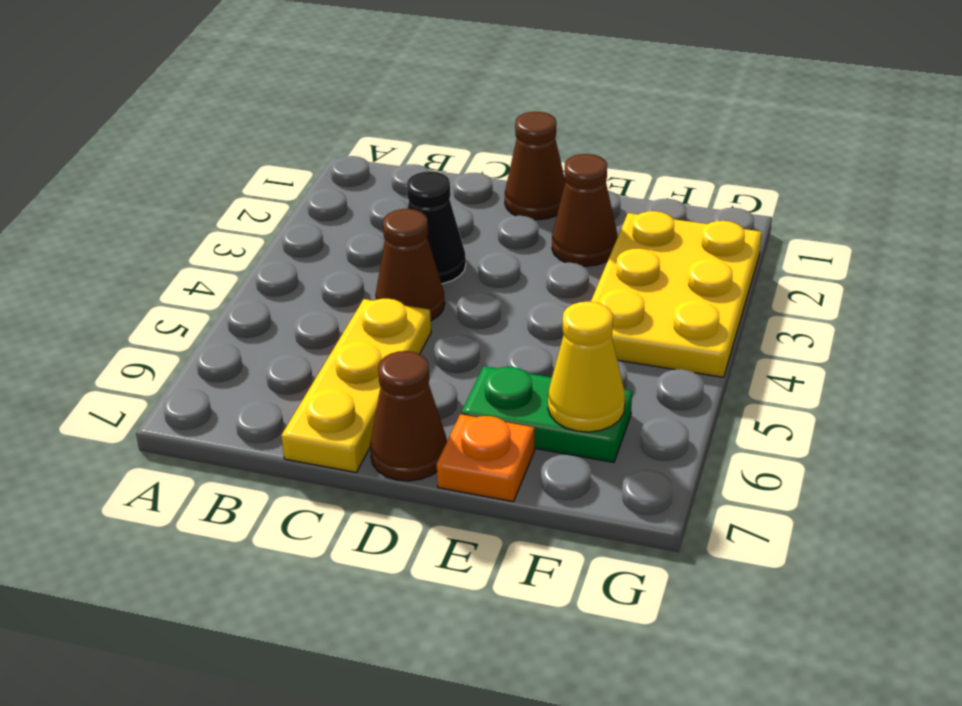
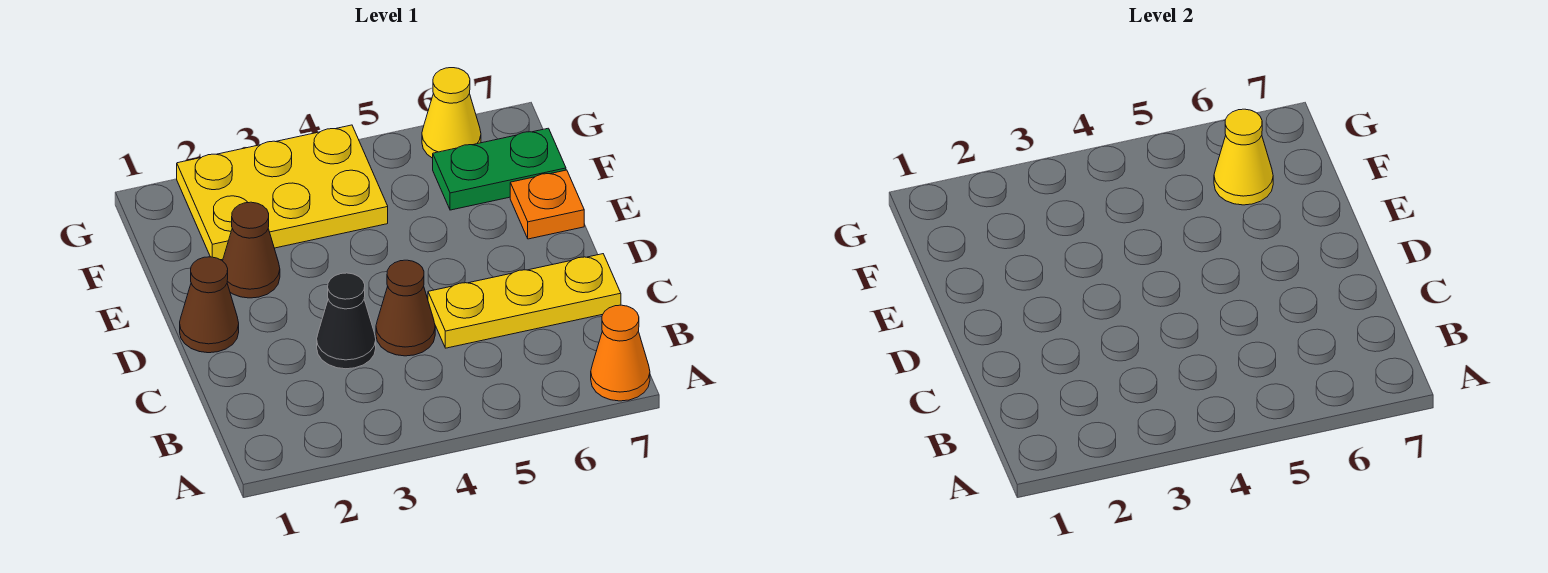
none -> orange cone A7 level 1
brown cone D7 level 1 -> none
green plate E6:F6 level 1 -> green plate F6:F7 level 1
none -> yellow cone G6 level 1

